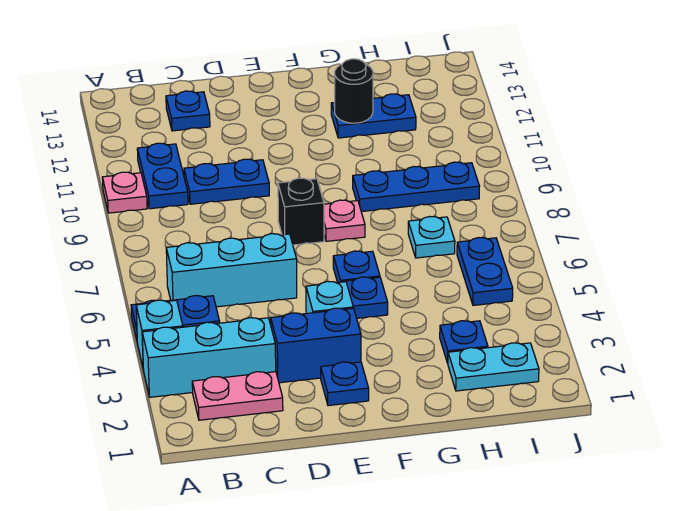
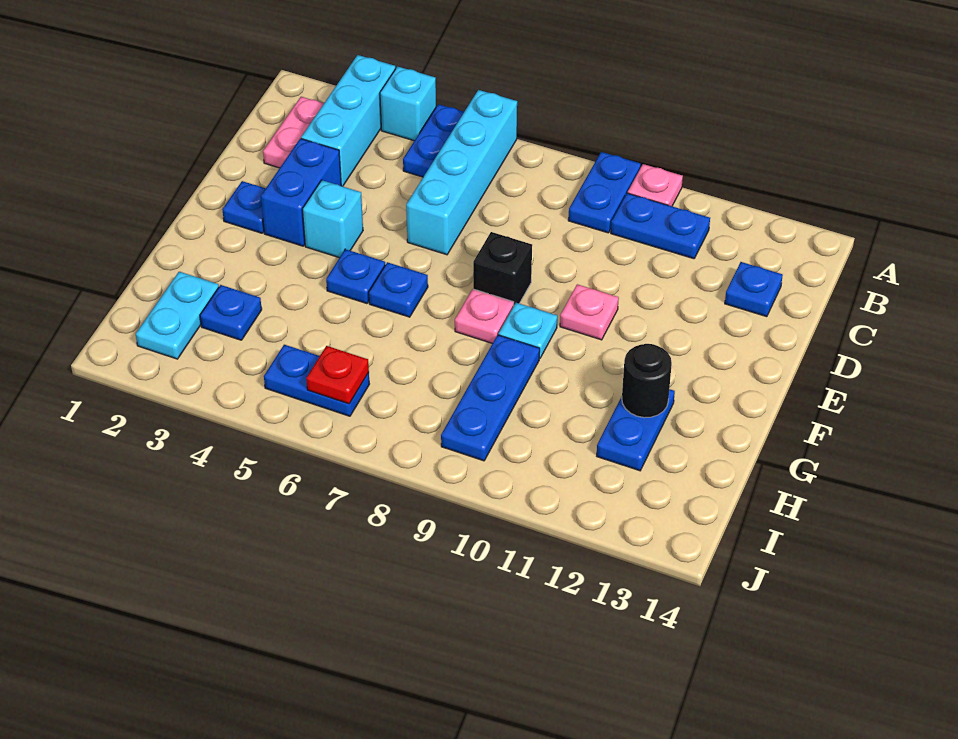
cyan brick B6:D6 level 1 -> cyan brick A6:D6 level 1
blue plate C10:D10 level 1 -> blue plate A9:B9 level 1
none -> pink plate E10 level 1
cyan plate H7 level 1 -> cyan plate F9 level 1
none -> red plate I6 level 2

